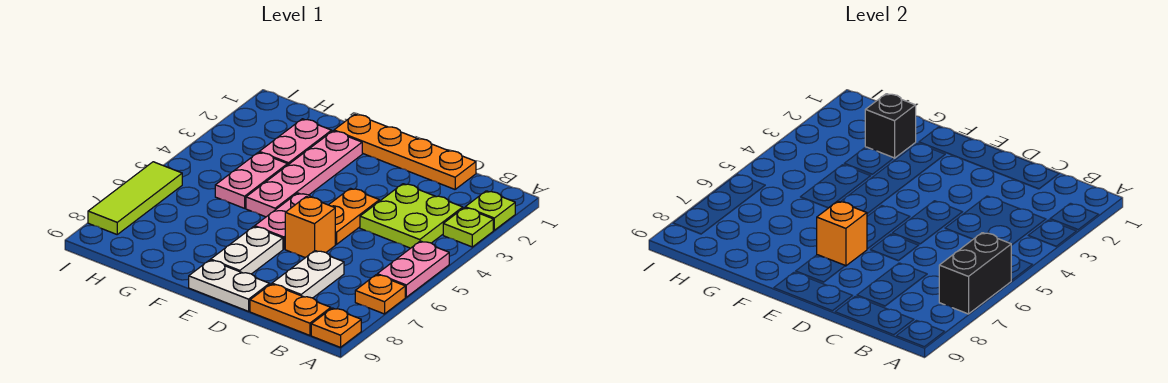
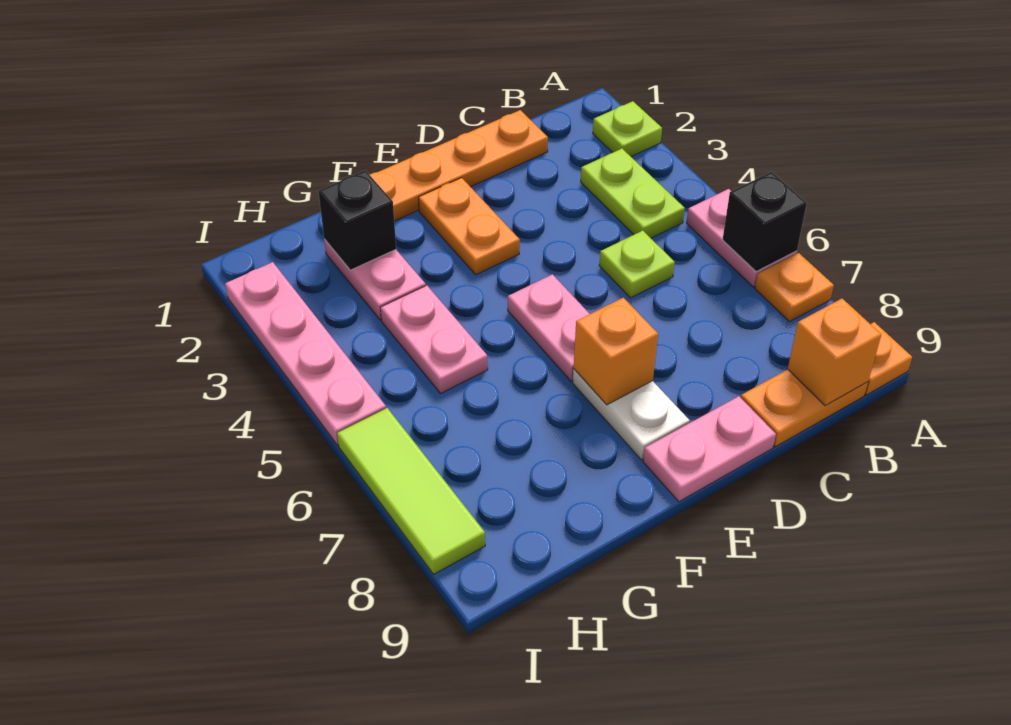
lime plate A3 level 1 -> lime plate C5 level 1
black brick A6:A7 level 2 -> black brick A6 level 2
lime plate B3:C4 level 1 -> lime plate B3:B4 level 1
white plate C7:C8 level 1 -> none
orange plate D4:D5 level 1 -> orange plate E2:E3 level 1
orange brick D6 level 1 -> orange brick B9 level 2
white plate D9:E9 level 1 -> pink plate D9:E9 level 1
pink plate F2:F5 level 1 -> pink plate I2:I5 level 1

